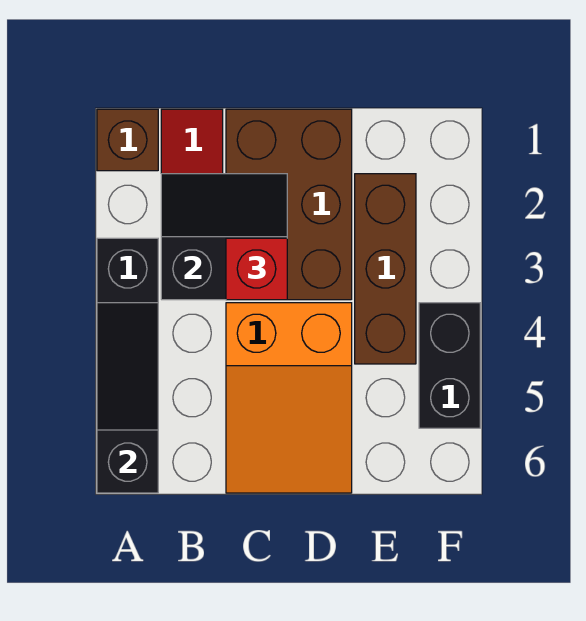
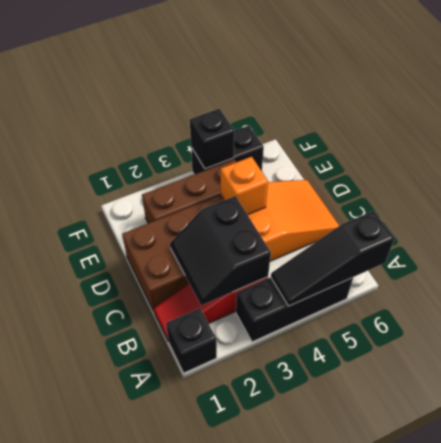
brown brick A1 level 1 -> black brick A1 level 1
red brick C3 level 3 -> none
none -> orange brick D4 level 2
none -> black brick F4 level 2

